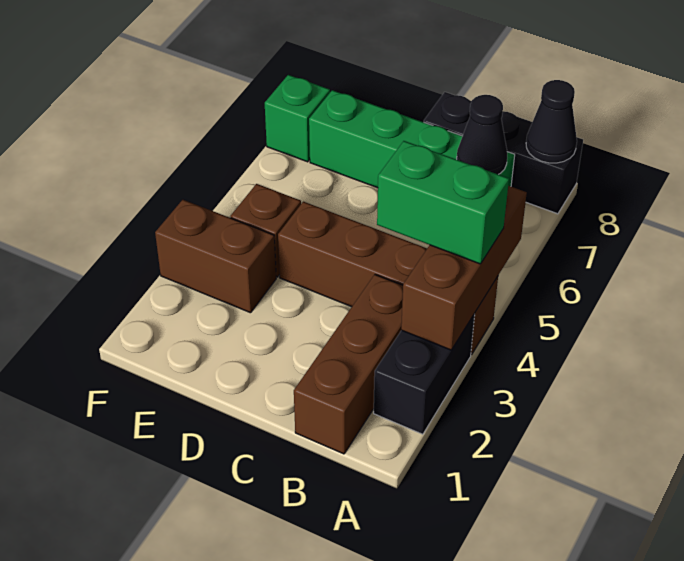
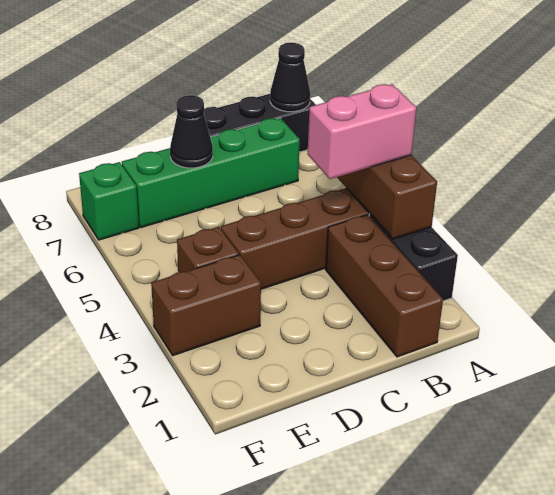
green brick A4:B4 level 3 -> pink brick A4:B4 level 3
black cone B7 level 2 -> black cone D7 level 2

